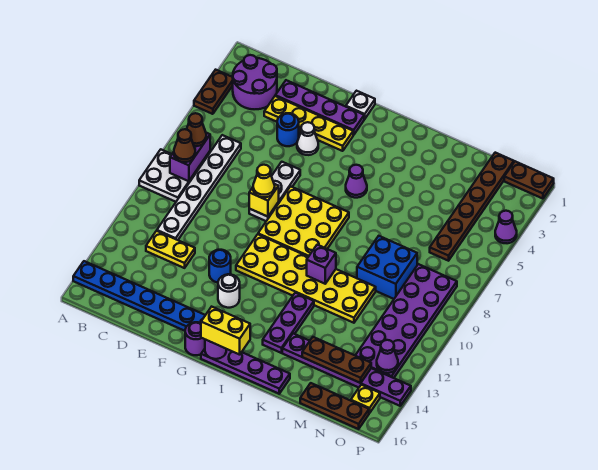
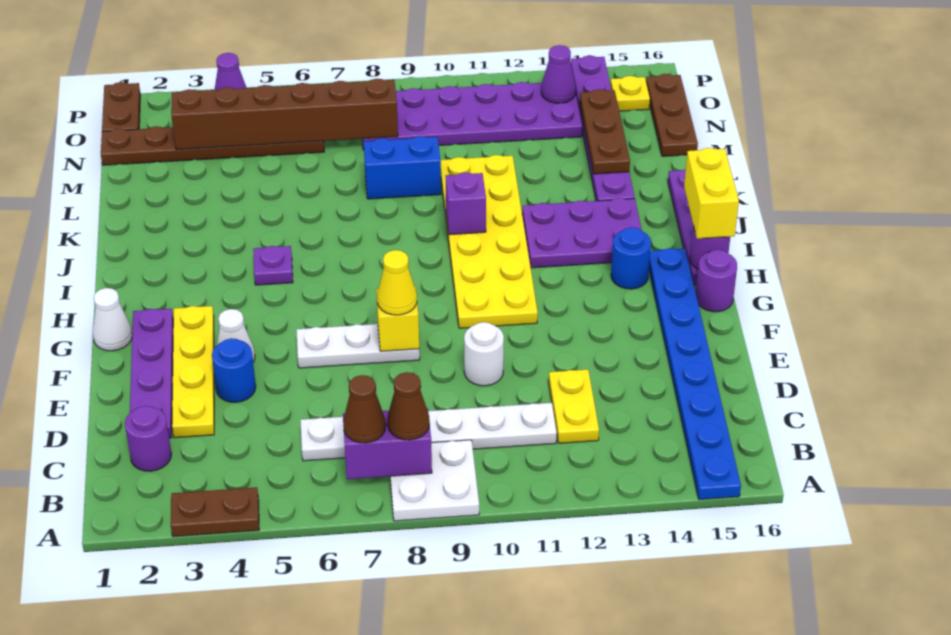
purple round brick B2:C3 level 1 -> purple round brick C2 level 1
blue round brick F12 level 1 -> blue round brick H14 level 1
white plate G1 level 1 -> white cone G1 level 1
yellow plate G7:I9 level 1 -> none
white round brick G13 level 1 -> white round brick E10 level 1
purple cone I5 level 1 -> purple plate I5 level 1
purple plate J12:J14 level 1 -> purple plate I12:J14 level 1
blue brick L8:M9 level 1 -> blue brick L8:L9 level 1
none -> brown brick N3:N8 level 2

